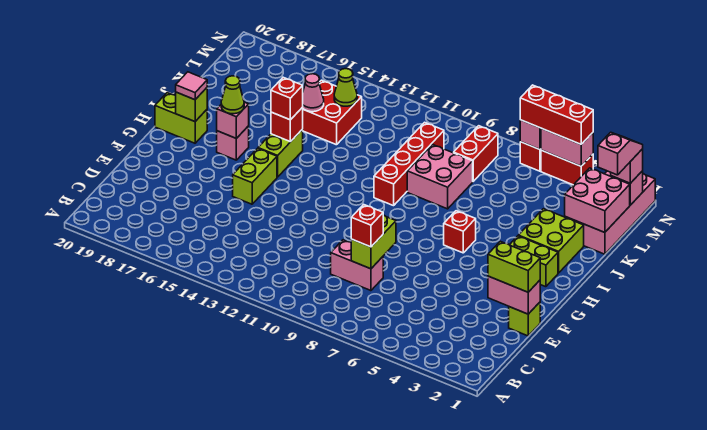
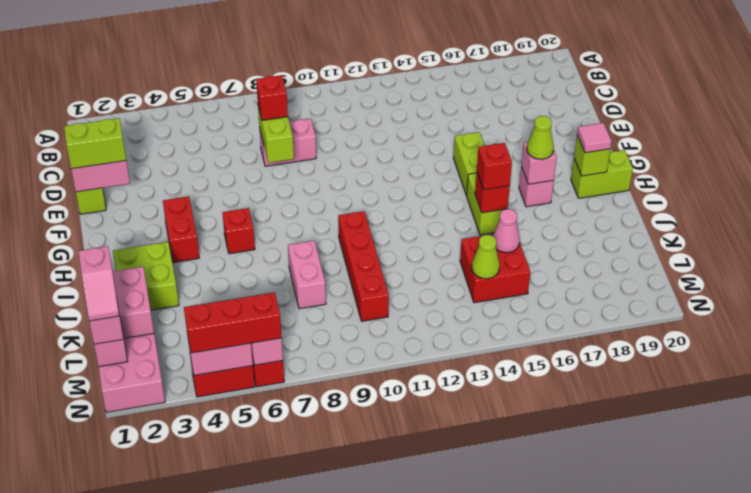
lime brick H2:H3 level 1 -> none
pink brick J8:K9 level 1 -> pink brick J8:K8 level 1
red brick L8:M8 level 1 -> red brick G4:H4 level 1

